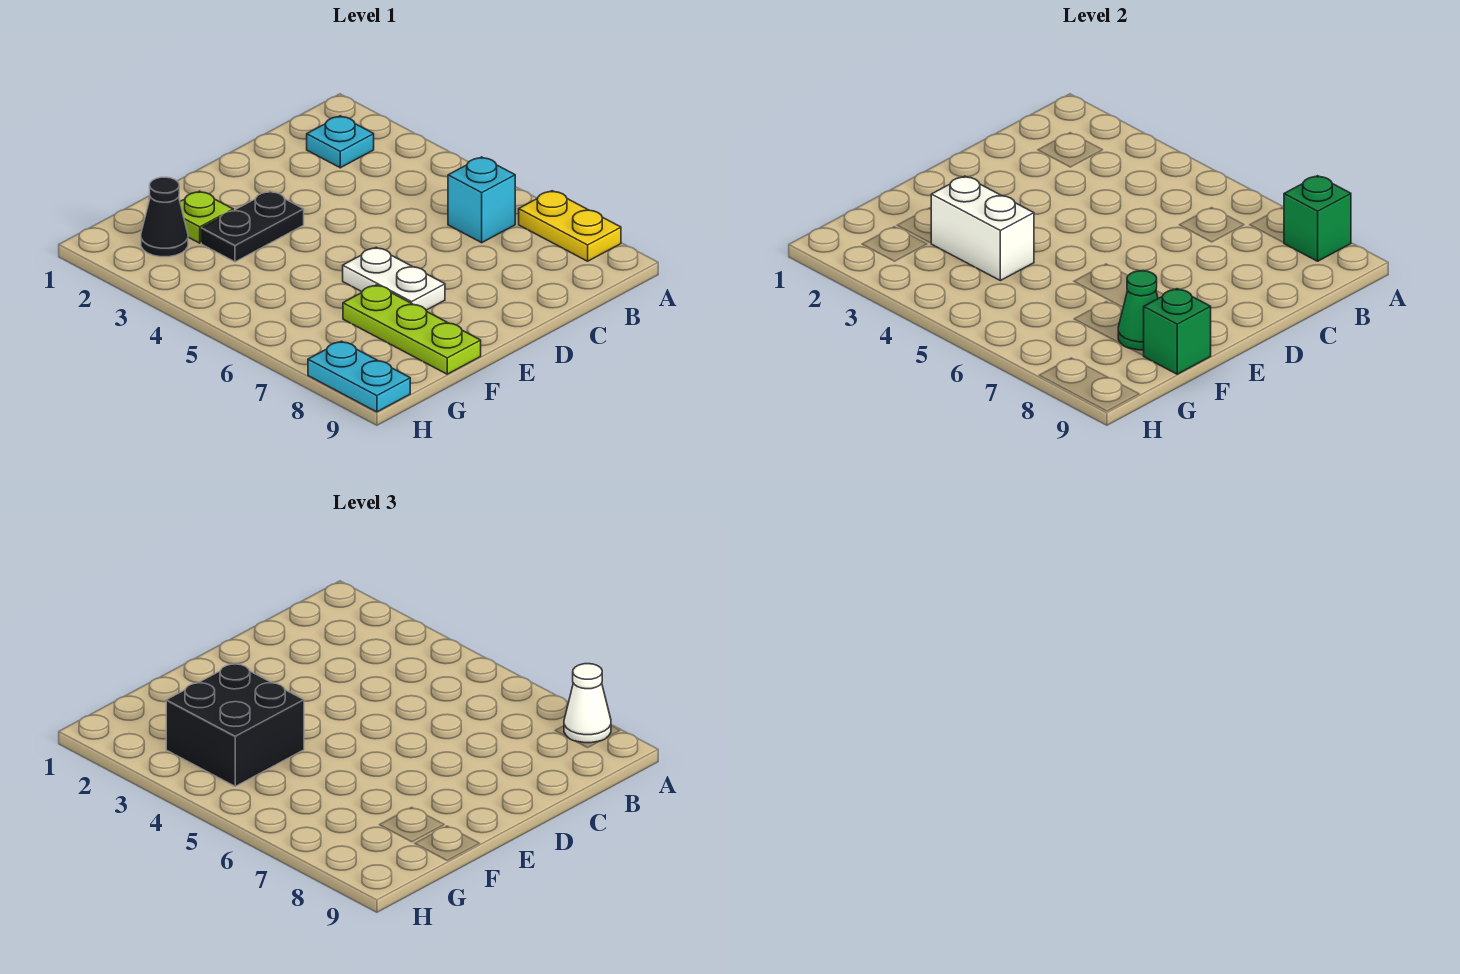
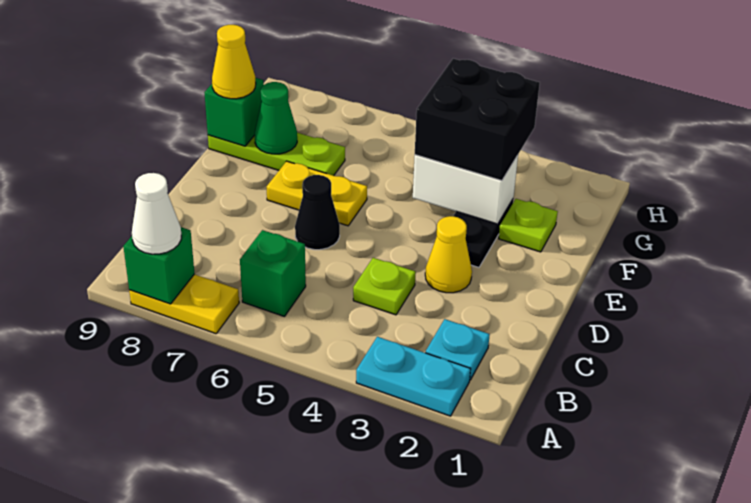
cyan brick B6 level 1 -> green brick B6 level 1
none -> lime plate C4 level 1
none -> yellow cone D3 level 1
white plate E6:E7 level 1 -> yellow plate E6:E7 level 1
none -> yellow cone F9 level 3
black cone G2 level 1 -> black cone D6 level 1
cyan plate H8:H9 level 1 -> cyan plate A2:A3 level 1

